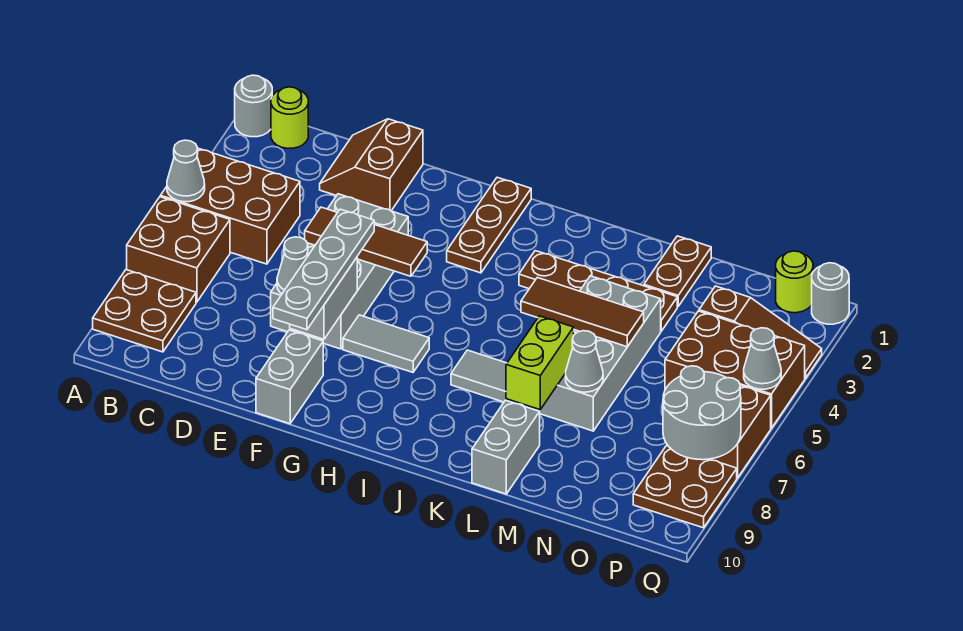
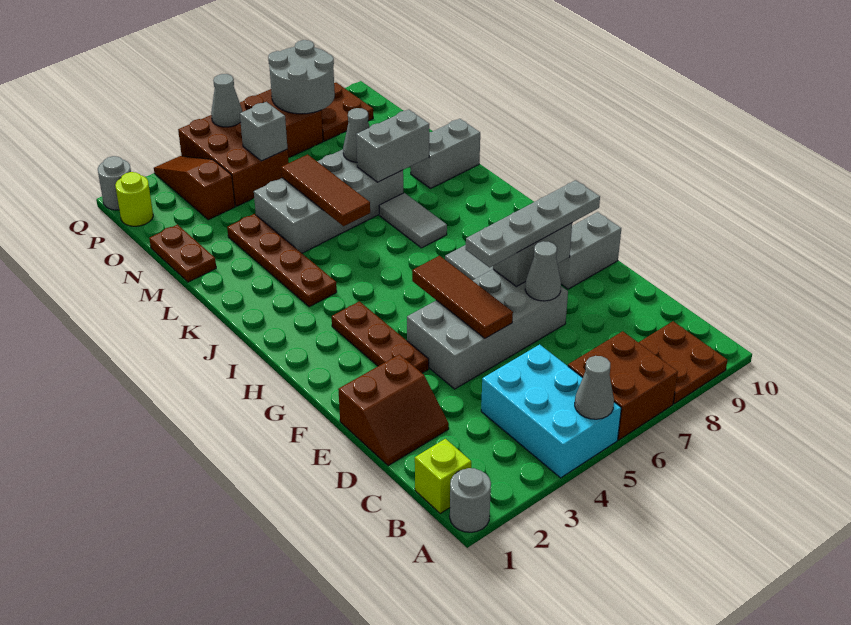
brown brick A4:C5 level 1 -> cyan brick A4:C5 level 1
lime round brick B1 level 1 -> lime brick B1 level 1
brown plate H1:H3 level 1 -> brown plate F3:H3 level 1
lime brick L7:L8 level 2 -> grey brick L7:L8 level 2
brown plate M1:M2 level 1 -> brown plate M1:N1 level 1
none -> grey brick O5 level 2

